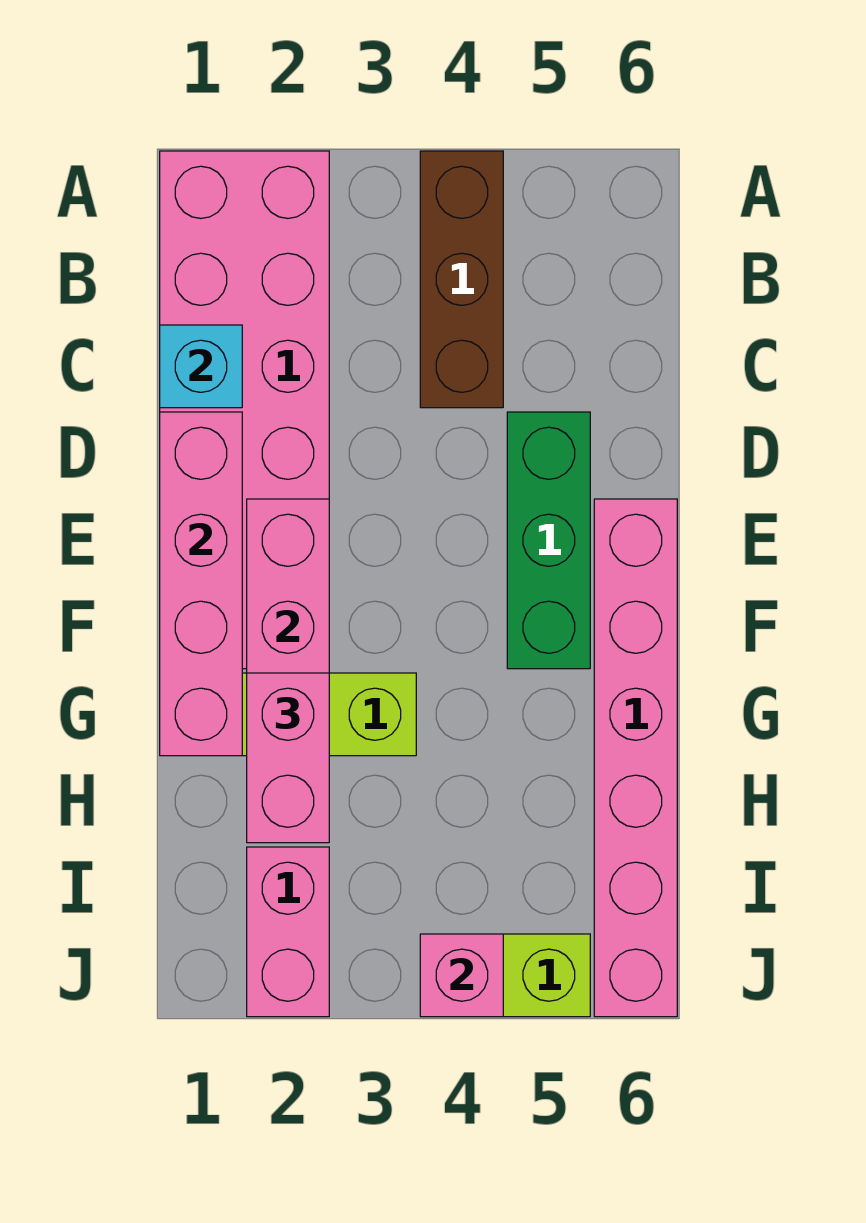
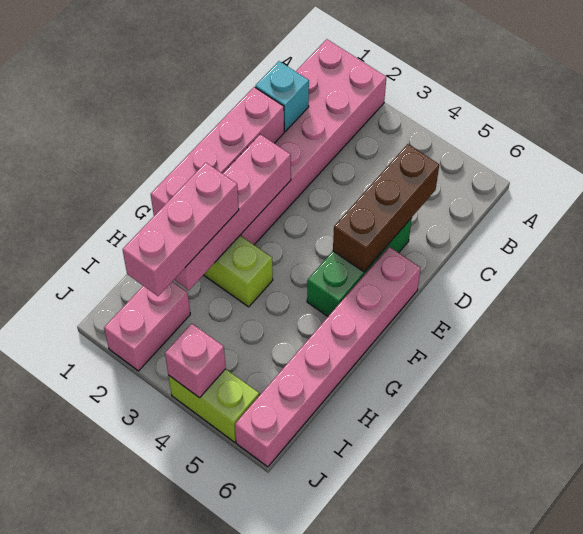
brown brick A4:C4 level 1 -> brown brick C5:E5 level 2
pink brick G2:H2 level 3 -> pink brick G2:I2 level 3

